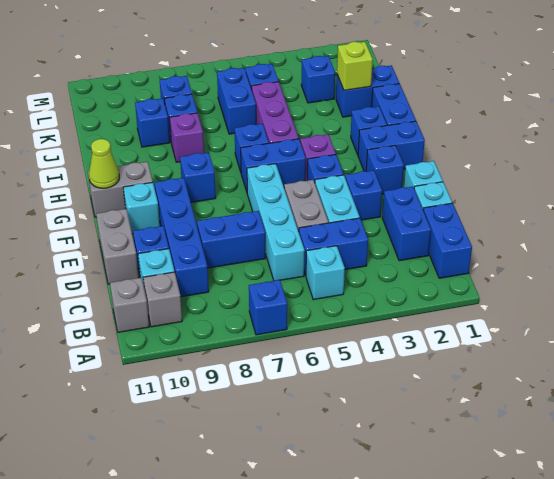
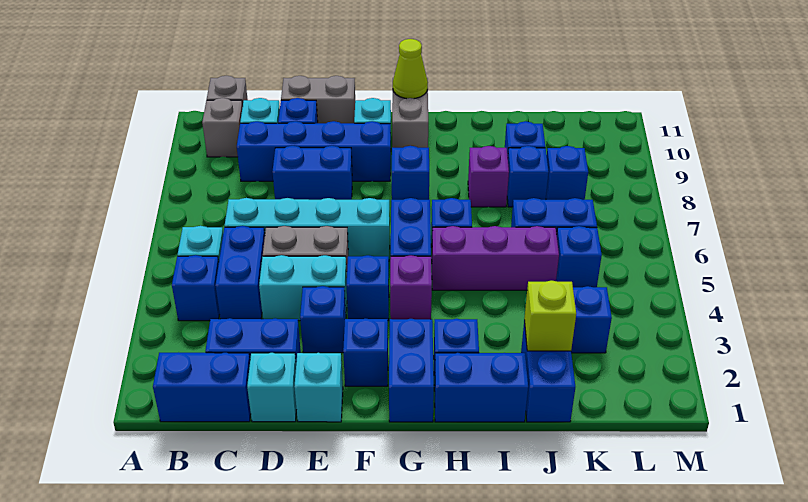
blue brick A7 level 1 -> blue brick B4 level 1
blue brick D7:D8 level 1 -> blue brick D8:E8 level 1

